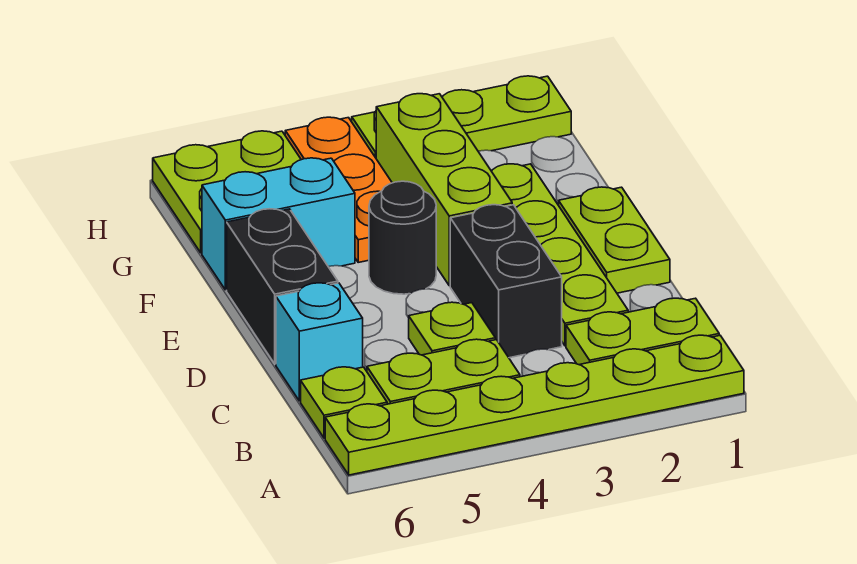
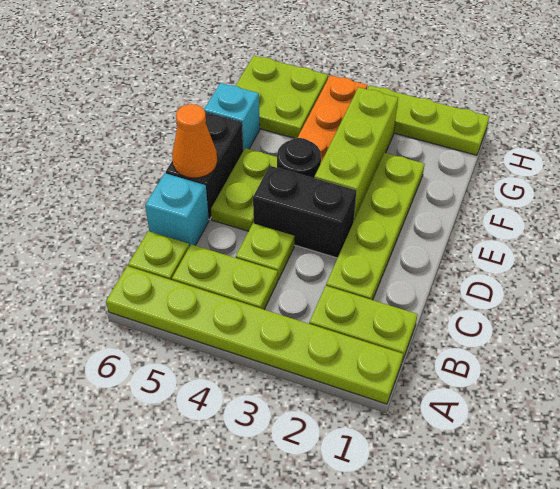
black brick C3:D3 level 1 -> black brick D3:D4 level 1
lime plate D1:E1 level 1 -> lime plate D5:E5 level 1
none -> orange cone D6 level 2
cyan brick F5:F6 level 1 -> cyan brick F6 level 1

